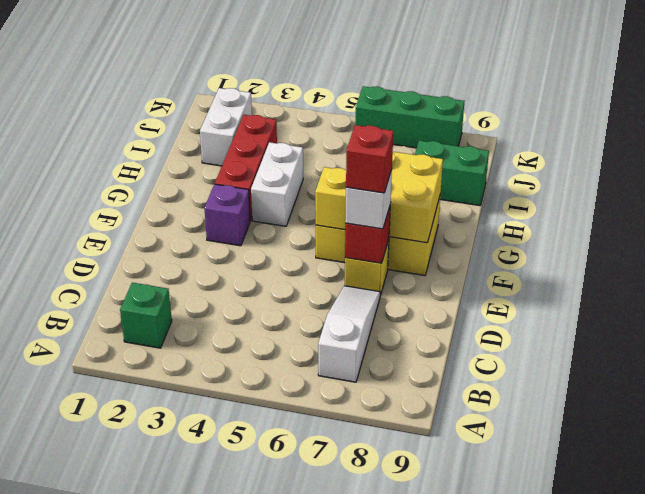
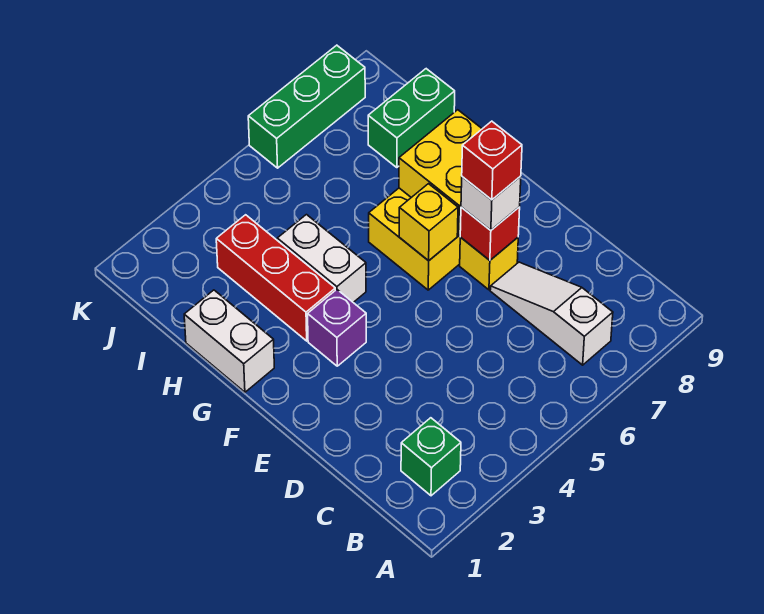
white brick I2:J2 level 1 -> white brick G1:H1 level 1

